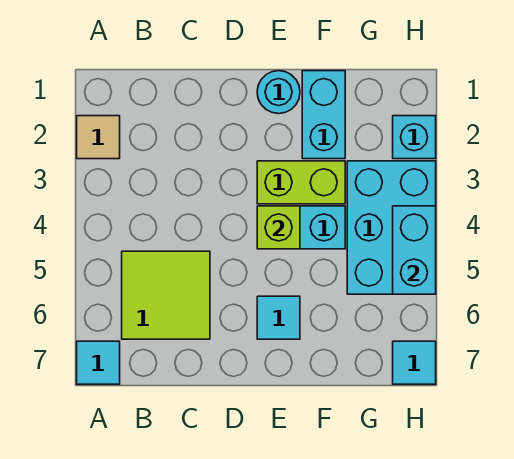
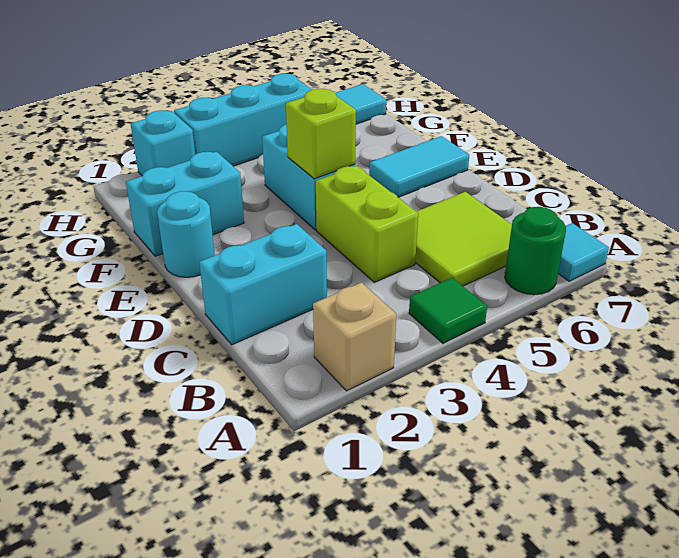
tan tile A2 level 1 -> tan brick A2 level 1
none -> green tile A4 level 1
none -> green round brick A6 level 1
lime brick E3:F3 level 1 -> lime brick C4:D4 level 1
cyan tile E6 level 1 -> cyan tile E6:E7 level 1
cyan brick G3:H5 level 1 -> cyan brick H3:H5 level 1
cyan brick H4:H5 level 2 -> cyan brick C1:C2 level 1

